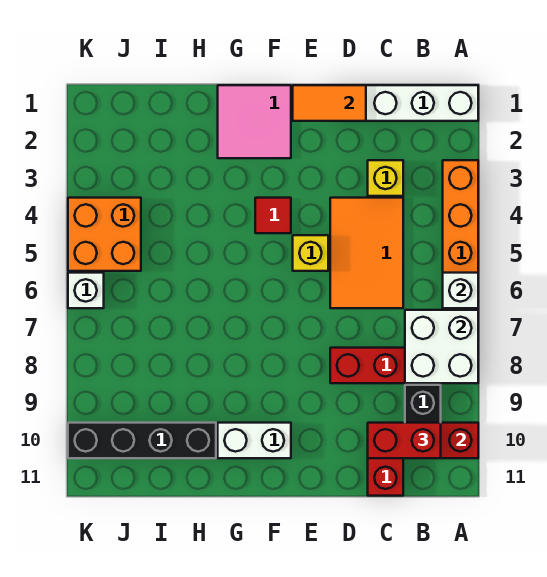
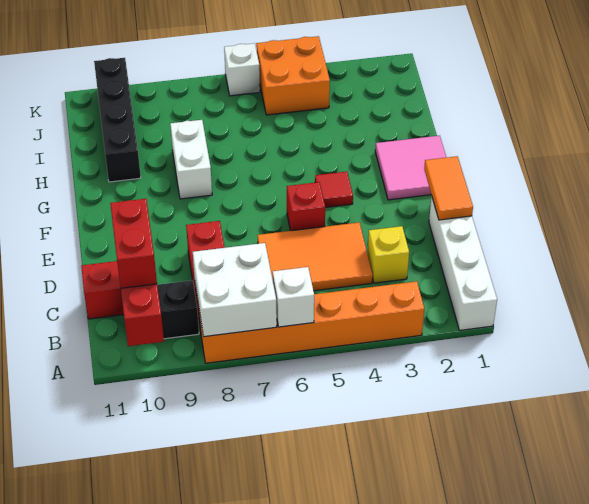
yellow brick E5 level 1 -> red brick E5 level 1
white brick F10:G10 level 1 -> white brick G8:H8 level 1

